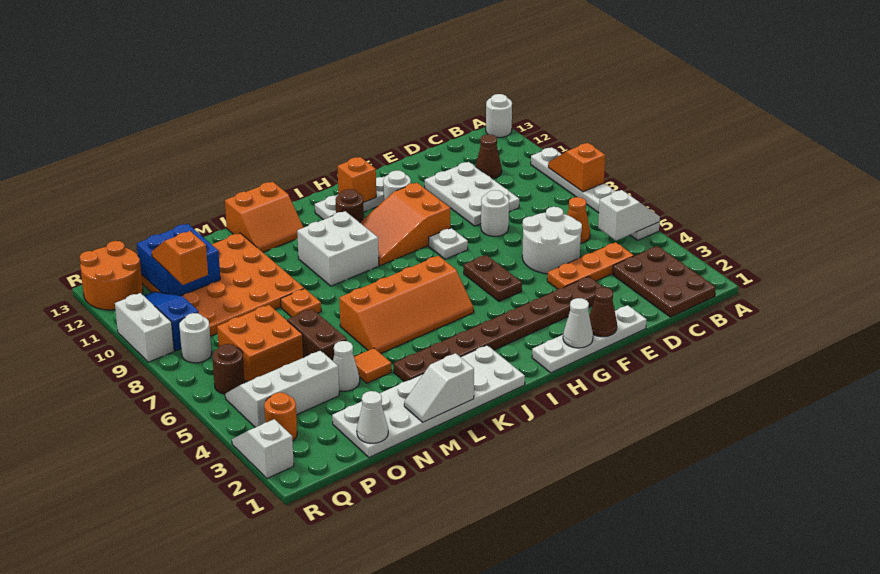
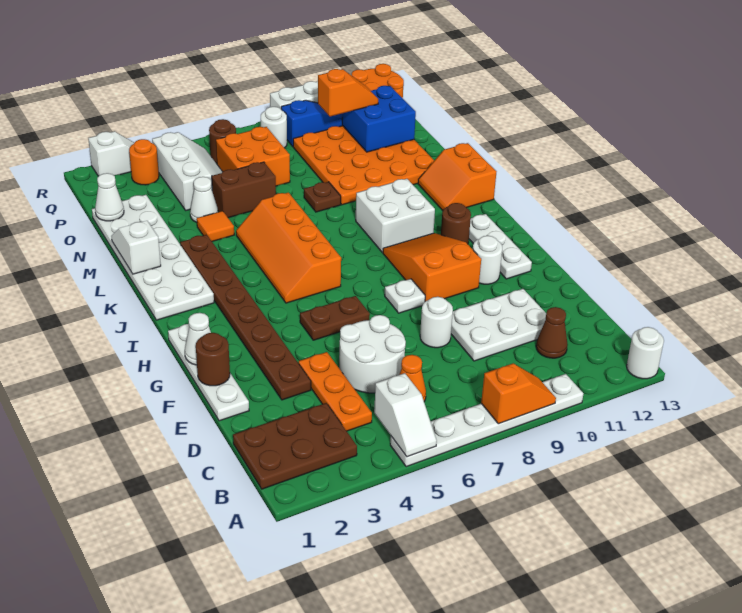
brown cone F1 level 2 -> brown round brick F1 level 2
orange brick H12 level 2 -> none
orange plate M8 level 1 -> brown plate M8 level 1

